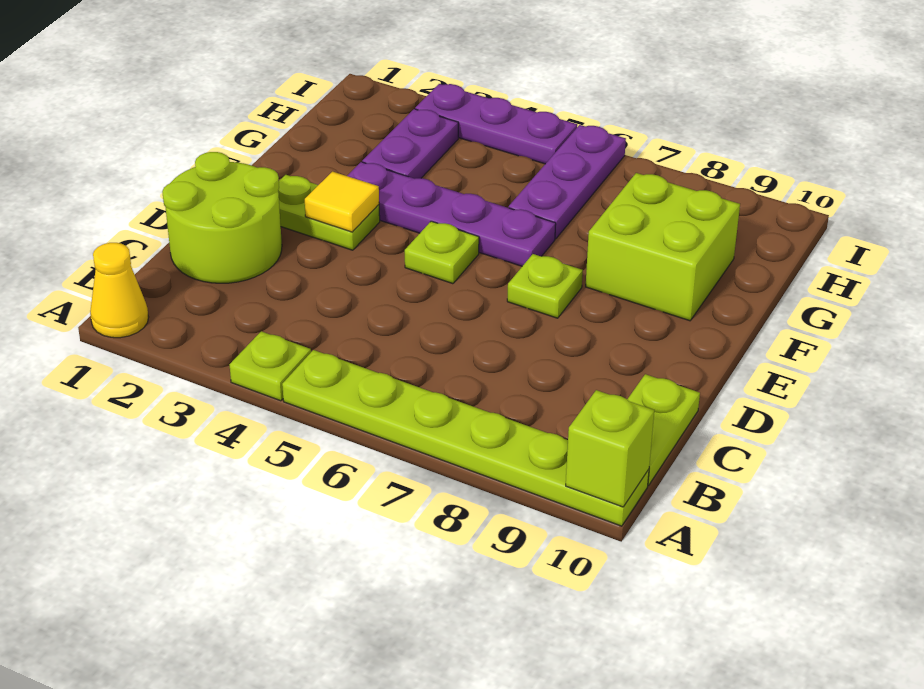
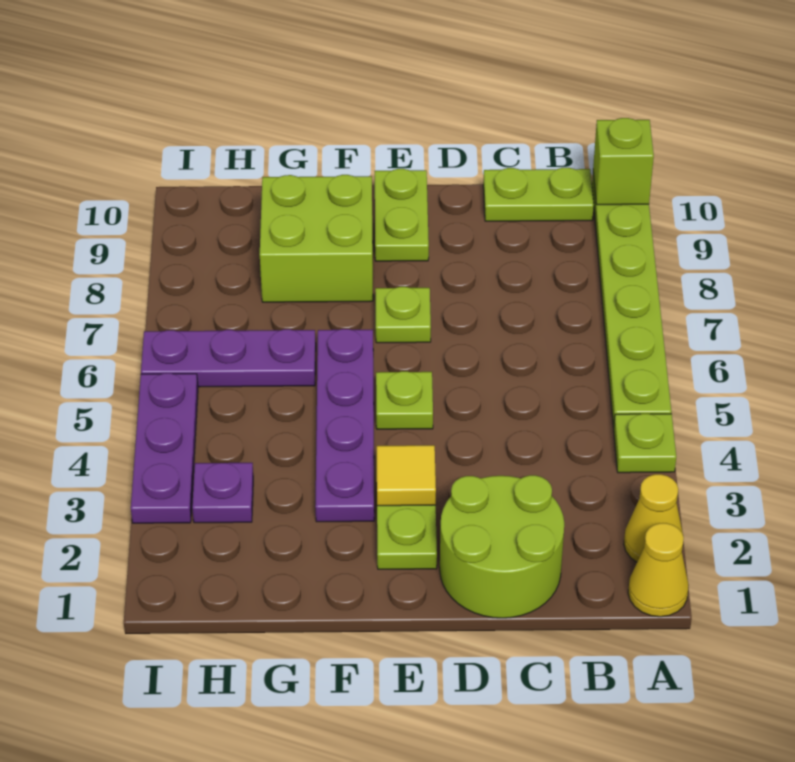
none -> yellow cone A2 level 1
none -> lime plate E9:E10 level 1
purple plate G3:H3 level 1 -> purple plate H3 level 1

